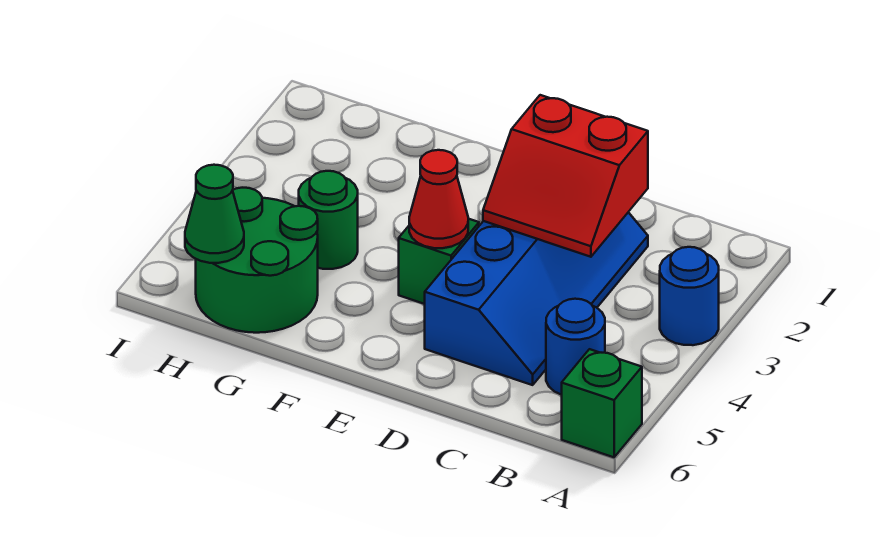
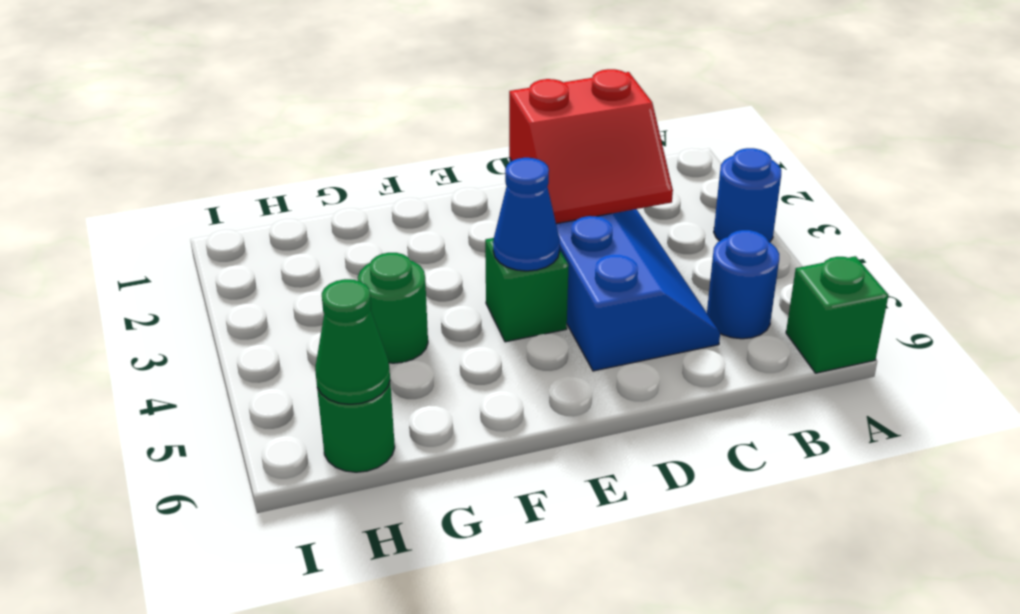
red cone E4 level 2 -> blue cone E4 level 2
green round brick G5:H6 level 1 -> green round brick H6 level 1

